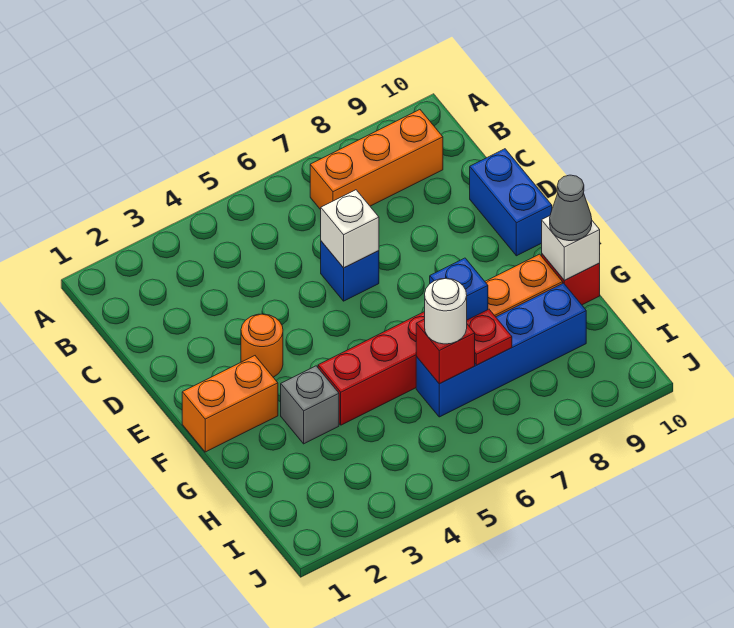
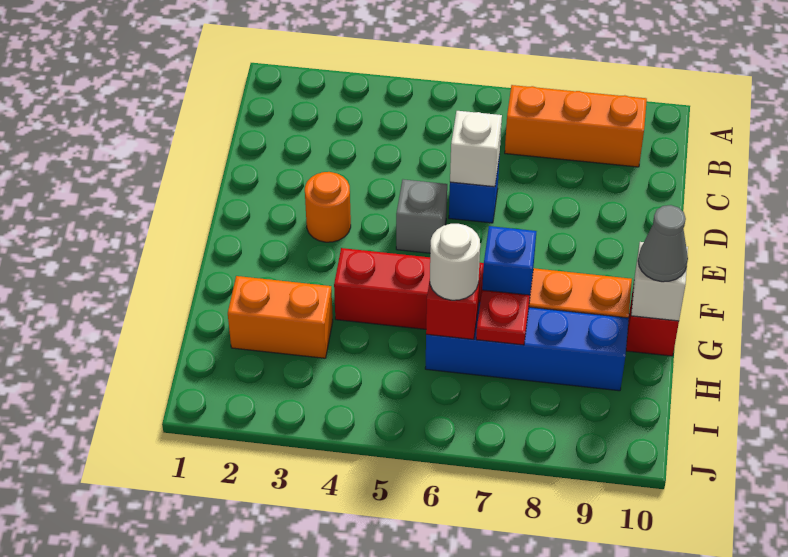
blue brick D10:E10 level 1 -> none
orange brick F1:F2 level 1 -> orange brick H2:H3 level 1
grey brick G3 level 1 -> grey brick E5 level 1

